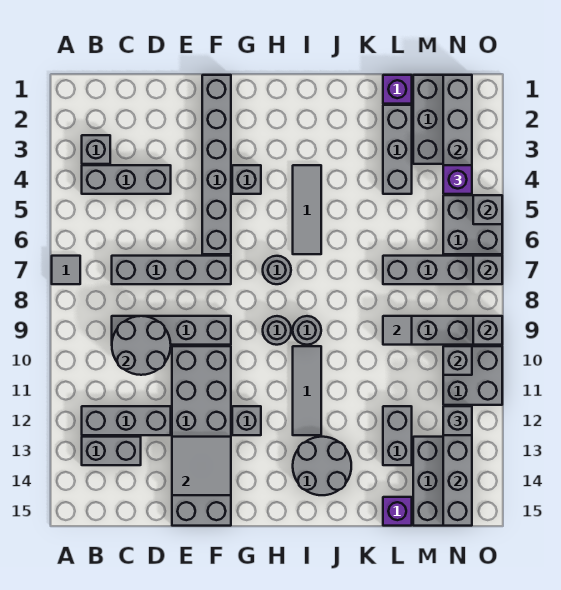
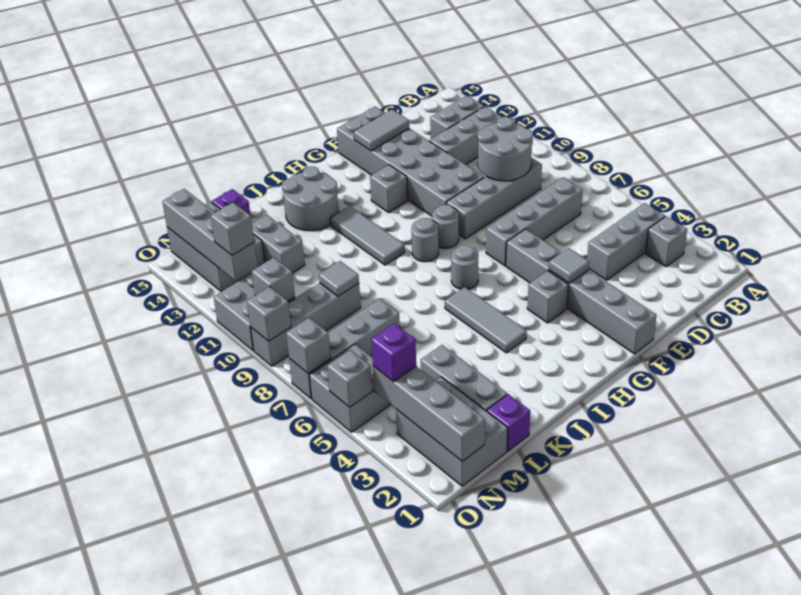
grey tile A7 level 1 -> grey tile F4 level 2
grey tile E13:F14 level 2 -> grey tile E14:F14 level 2
grey round brick I9 level 1 -> grey round brick G9 level 1

